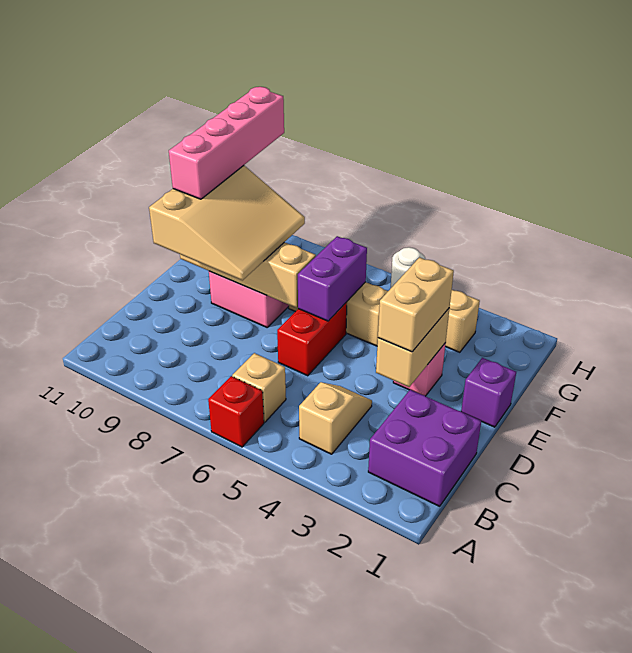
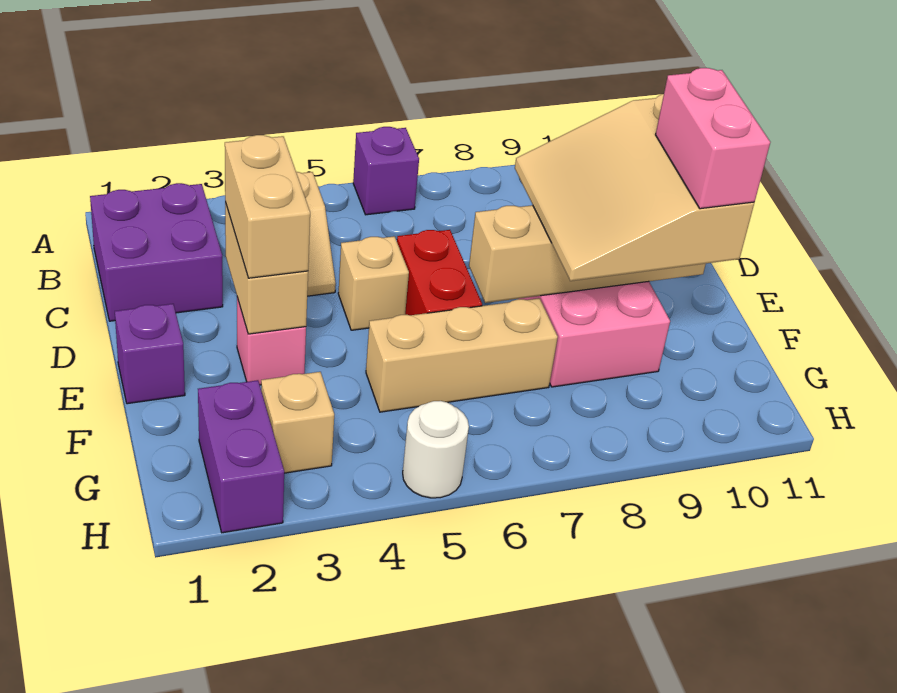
red brick A6 level 1 -> purple brick A6 level 1
tan brick B6 level 1 -> tan brick D5 level 1
purple brick E6:F6 level 2 -> purple brick G2:H2 level 1
pink brick E10:H10 level 4 -> pink brick E10:F10 level 4

